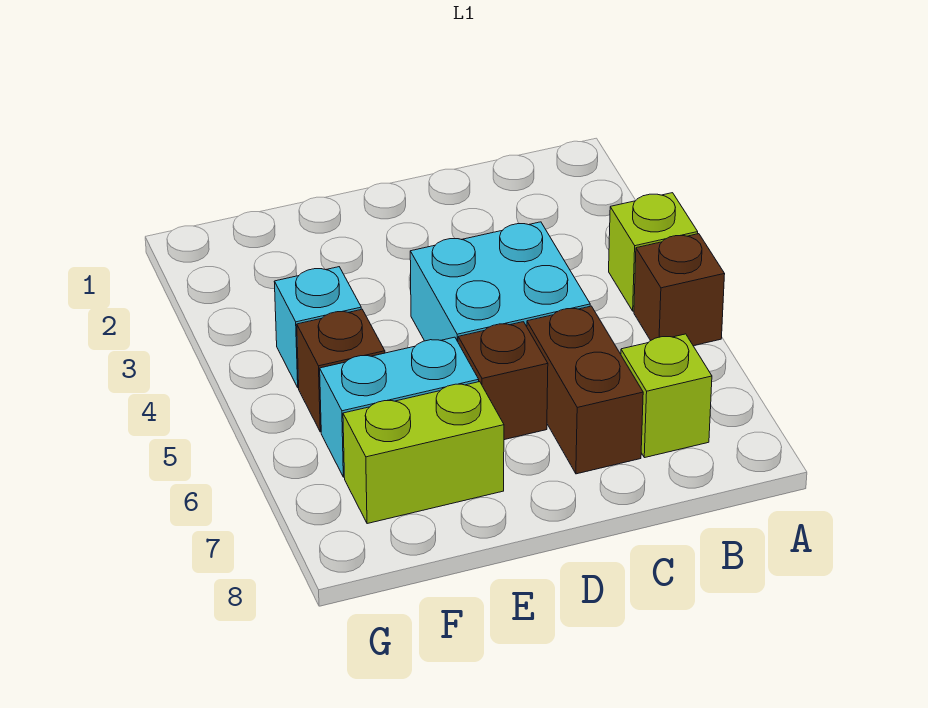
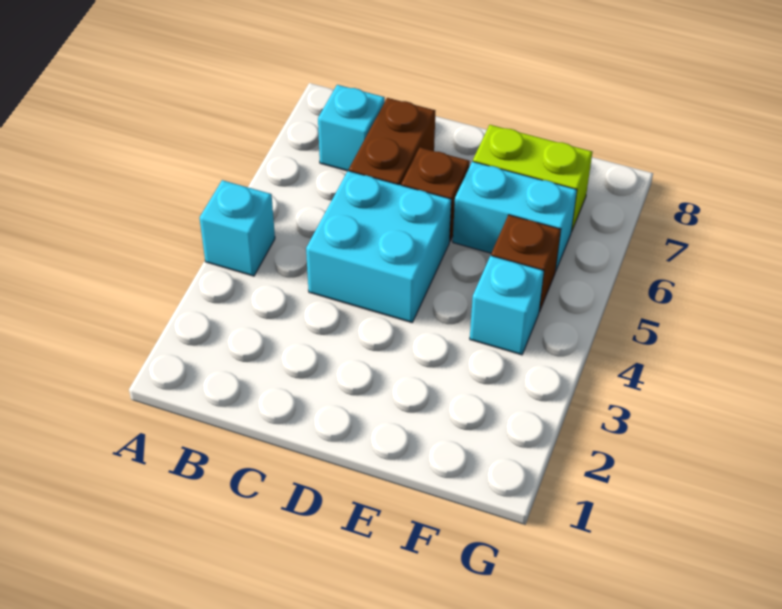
lime brick A4 level 1 -> cyan brick A4 level 1
brown brick A5 level 1 -> none
lime brick B7 level 1 -> cyan brick B7 level 1

